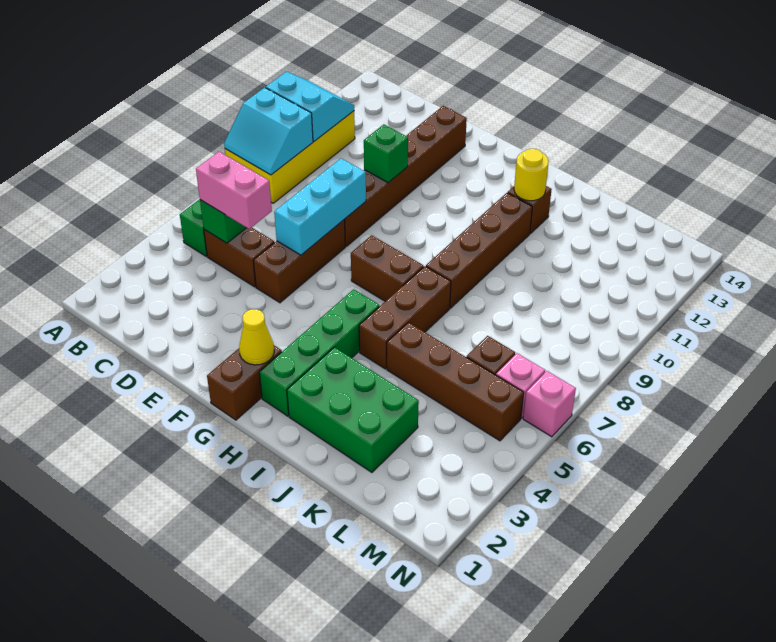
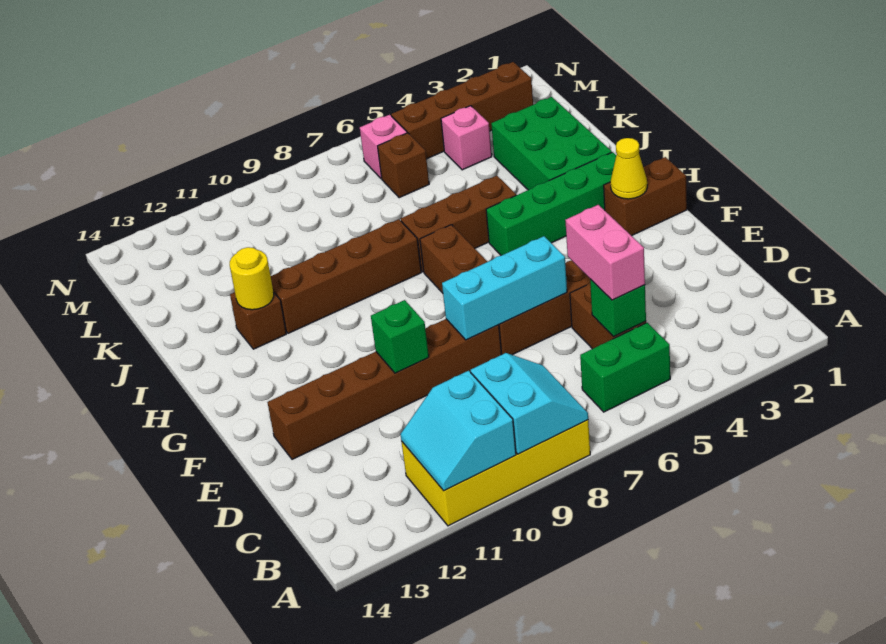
brown brick J5:M5 level 1 -> brown brick M2:M5 level 1
pink brick N6 level 1 -> pink brick L4 level 1

